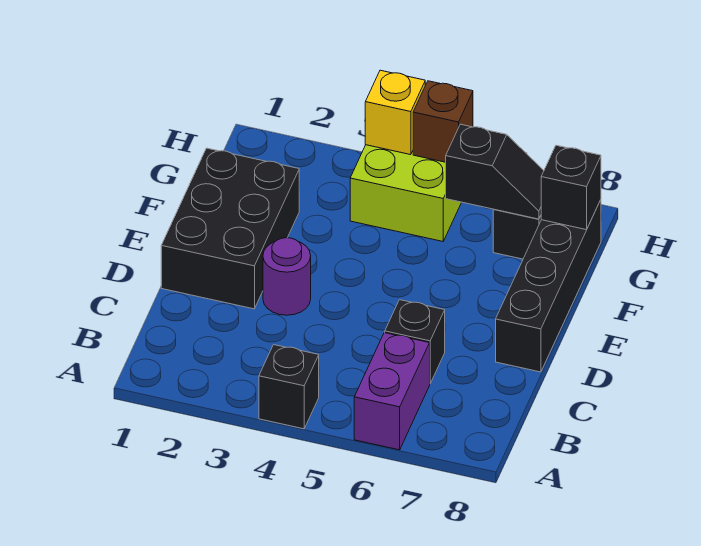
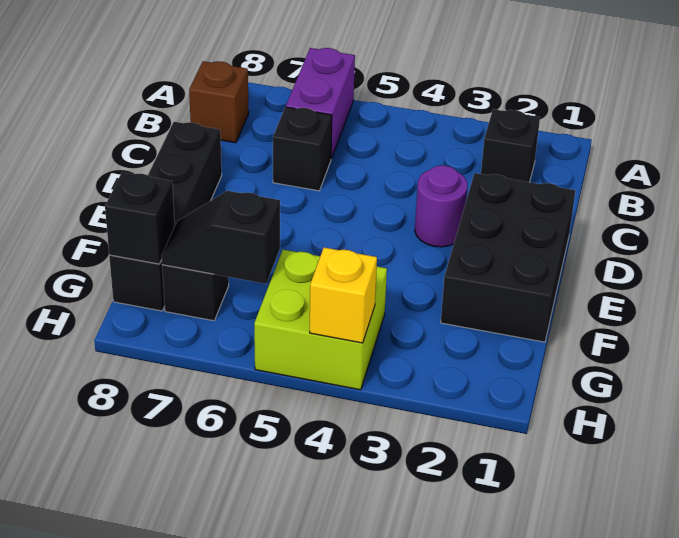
black brick A4 level 1 -> black brick B2 level 1
brown brick H5 level 2 -> brown brick B8 level 1

